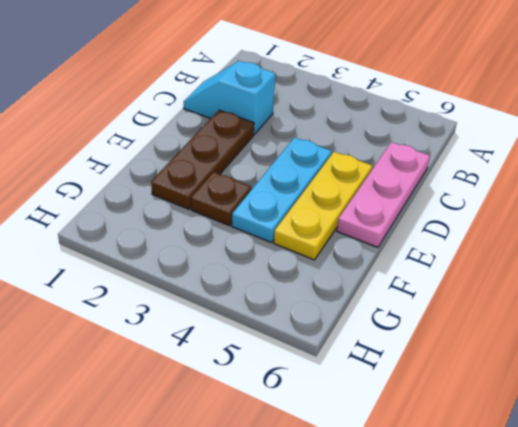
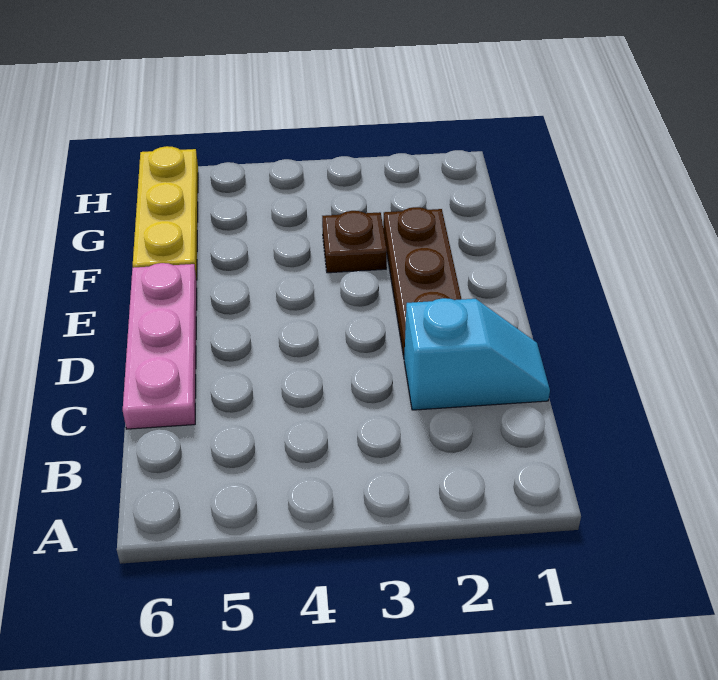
cyan plate D4:F4 level 1 -> none
yellow plate D5:F5 level 1 -> yellow plate F6:H6 level 1

